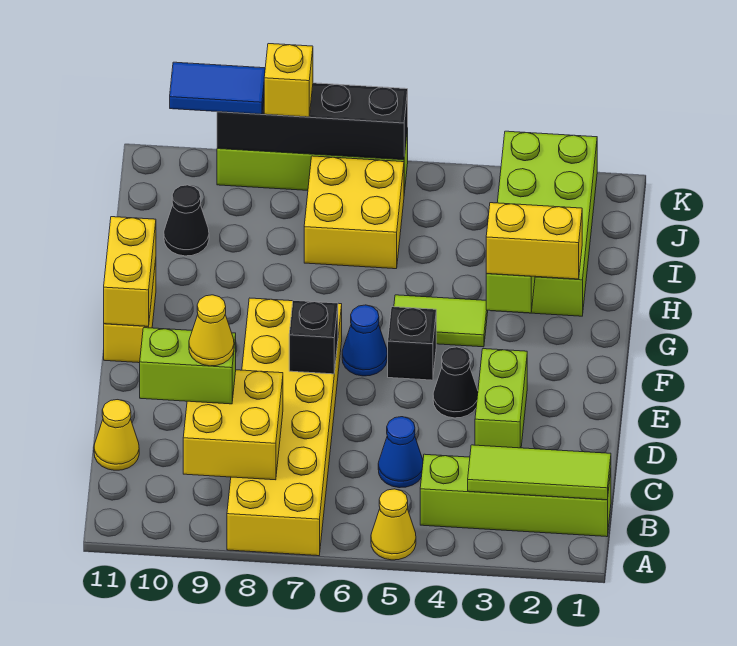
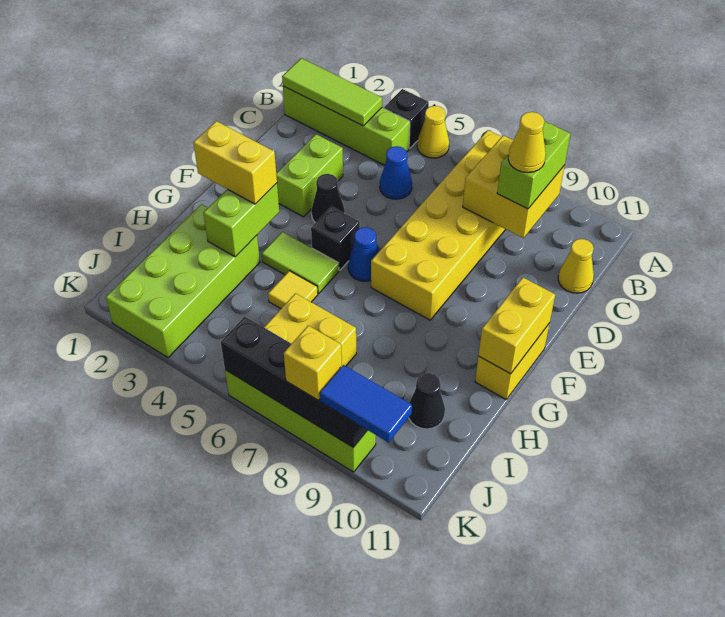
lime brick C9:C10 level 3 -> lime brick B9:C9 level 3
black brick E7 level 2 -> black brick A4 level 1
none -> yellow tile H5 level 1

